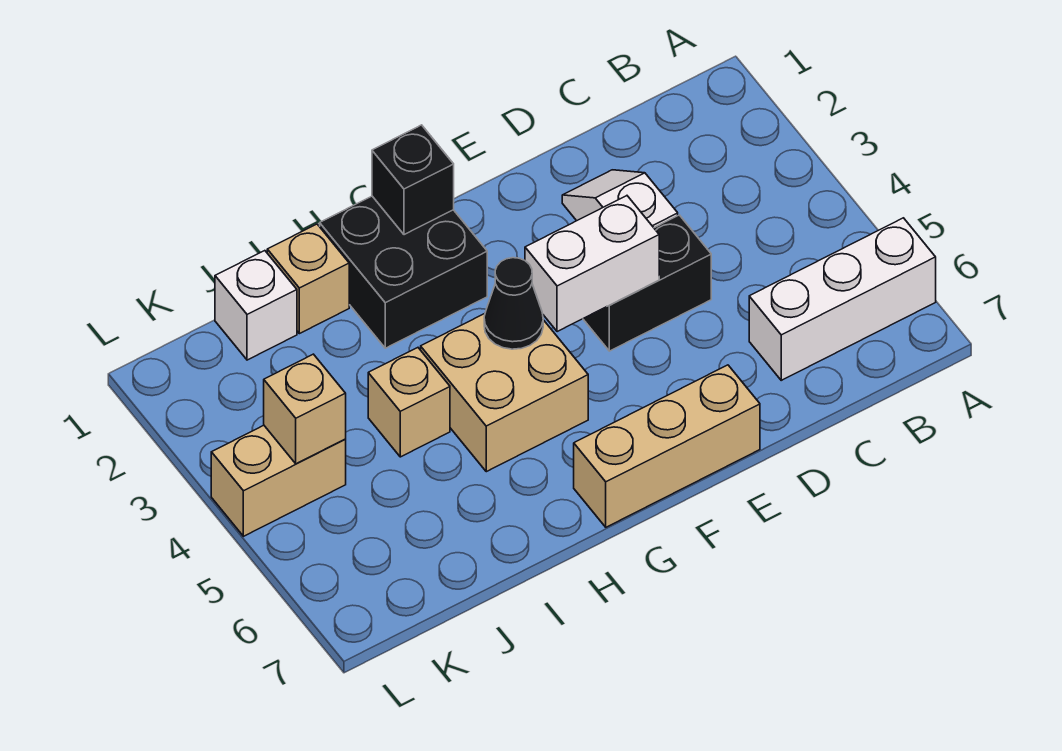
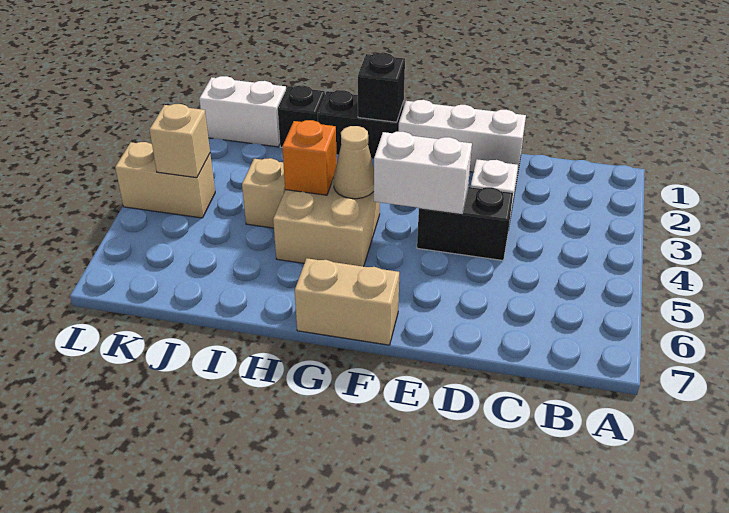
white brick A6:C6 level 1 -> white brick D1:F1 level 1
tan brick E7:G7 level 1 -> tan brick F7:G7 level 1
black brick G1:H2 level 1 -> black brick G1:H1 level 1
black cone G4 level 2 -> tan cone G4 level 2
none -> orange brick H4 level 2
tan brick I1 level 1 -> black brick I1 level 1
white brick J1 level 1 -> white brick J1:K1 level 1

